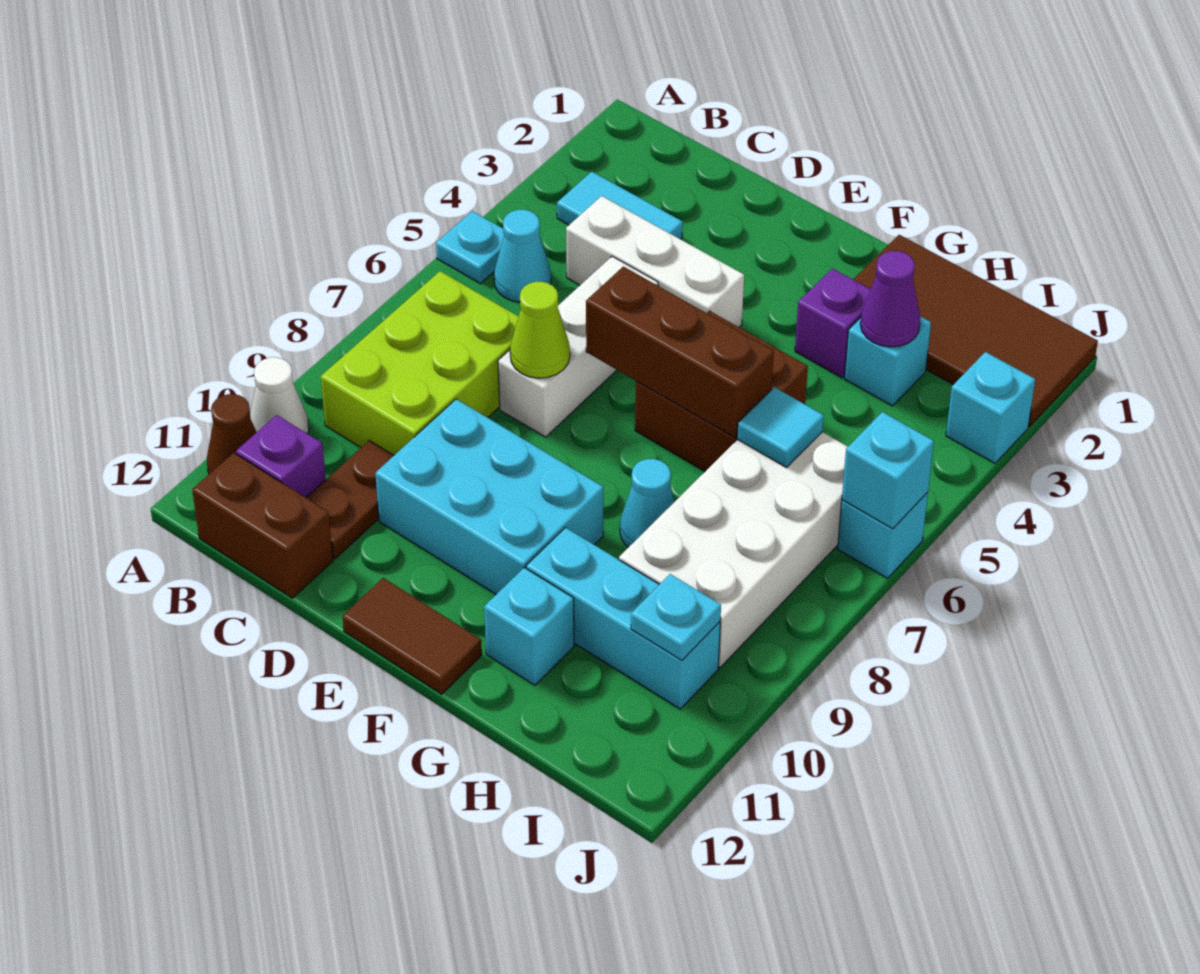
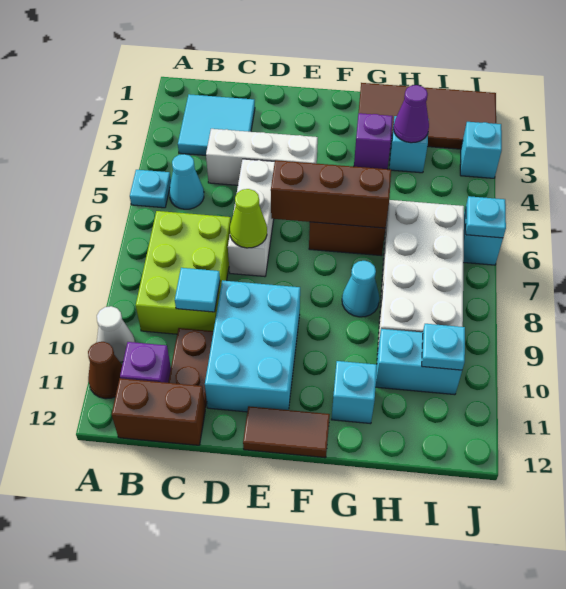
cyan tile B3:C3 level 1 -> cyan tile B2:C3 level 1
cyan brick D9:F10 level 1 -> cyan brick D9:E11 level 1
cyan brick G10:I10 level 1 -> cyan brick H10:I10 level 1
cyan tile H6 level 2 -> cyan tile C9 level 2
cyan brick J6 level 2 -> cyan plate J6 level 2

